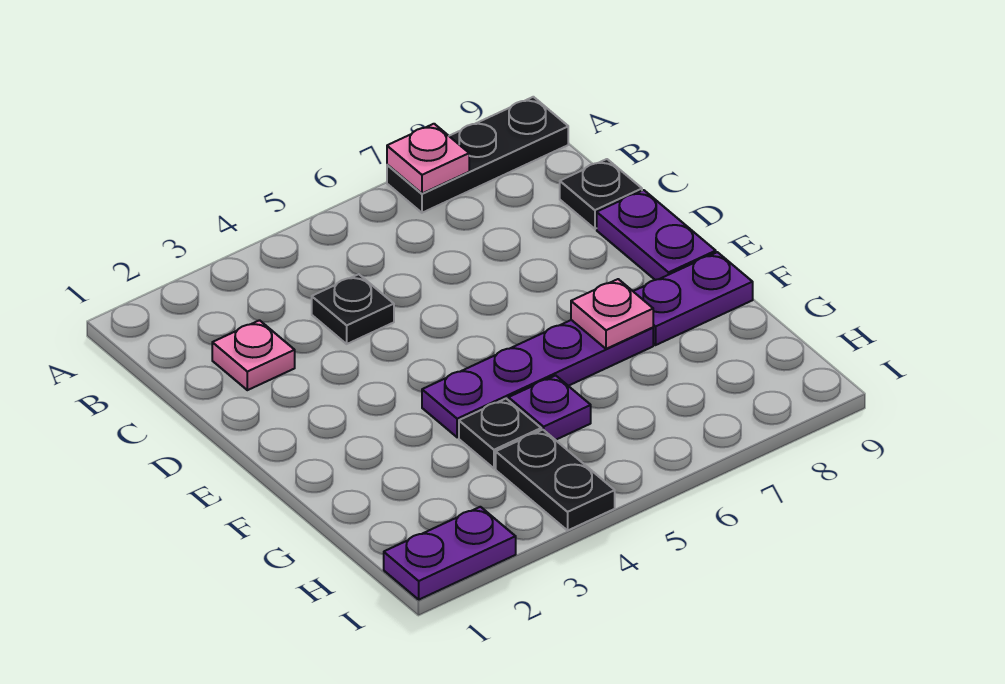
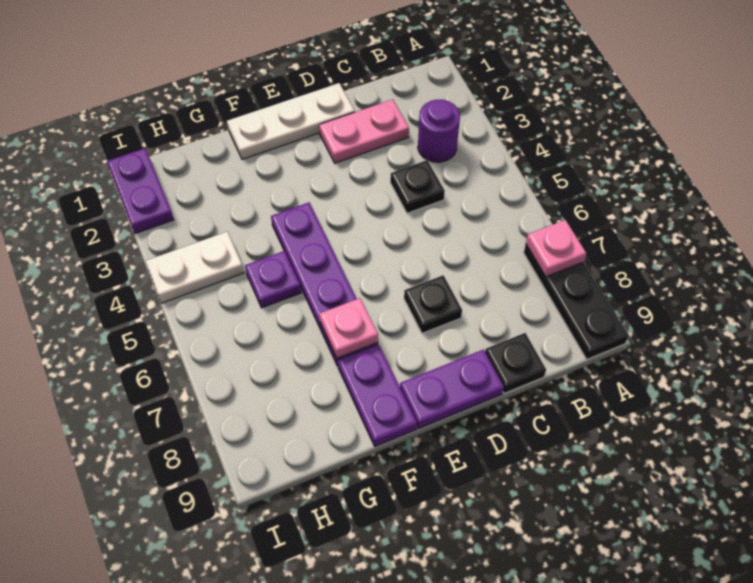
none -> purple round brick B3 level 1
pink plate C2 level 1 -> pink plate C2:D2 level 1
none -> white plate D1:F1 level 1
black plate G4 level 1 -> black plate D7 level 1
black plate H4:I4 level 1 -> white plate H4:I4 level 1

